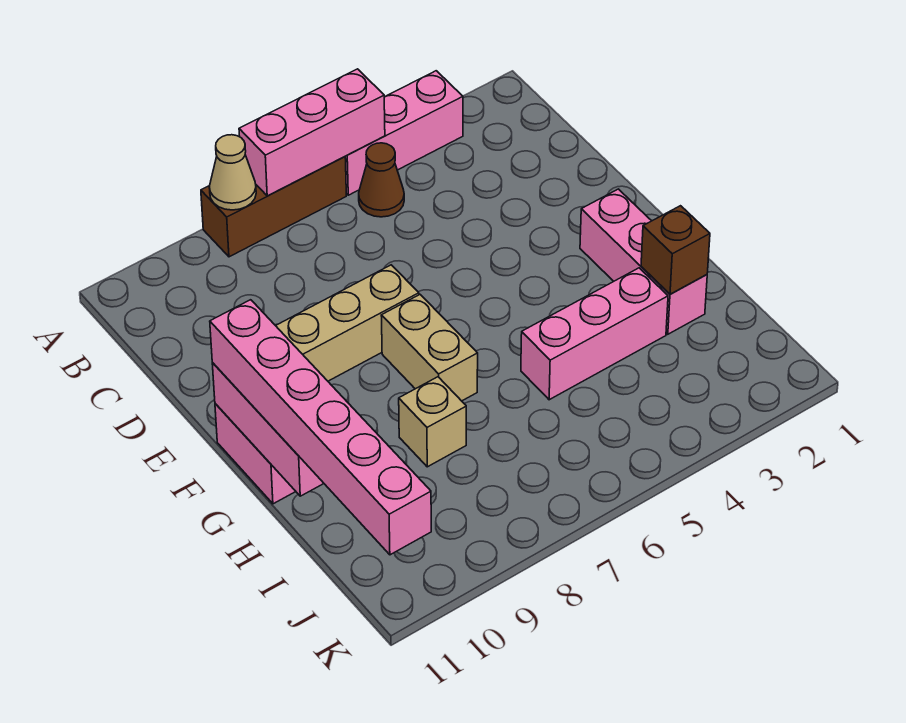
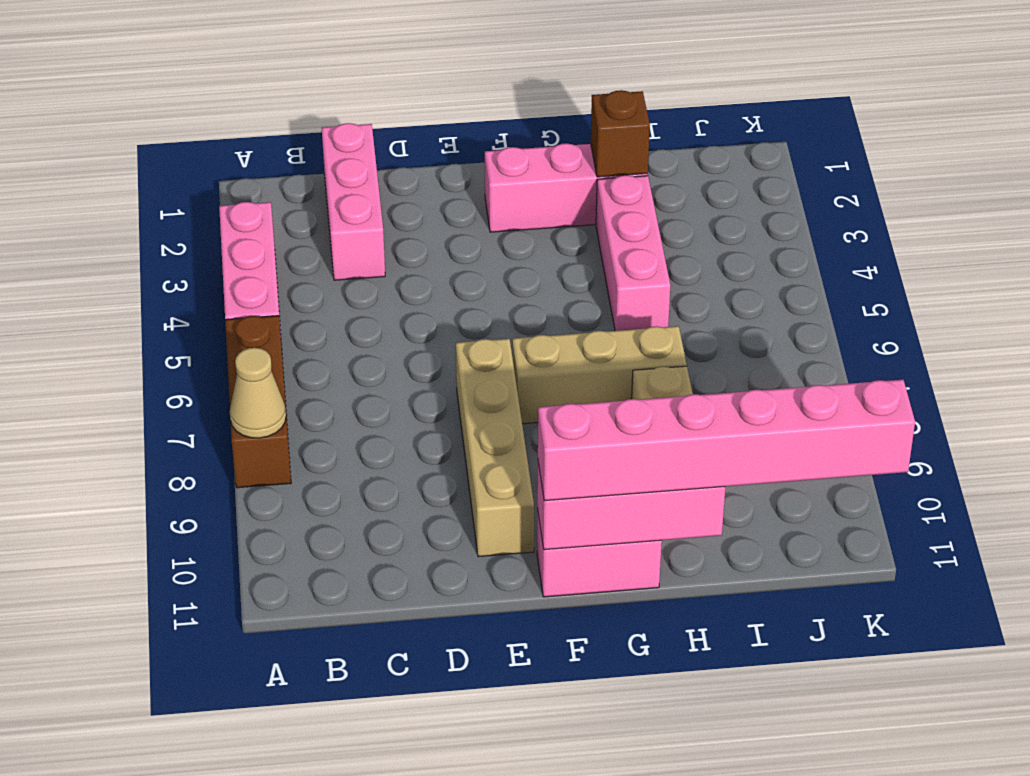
pink brick A5:A7 level 2 -> pink brick C1:C3 level 1
brown cone B5 level 1 -> none
tan brick F7:G7 level 1 -> tan brick F7:H7 level 1

